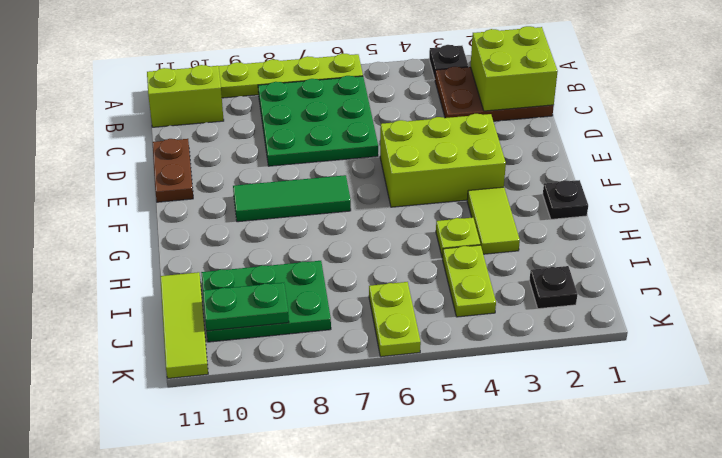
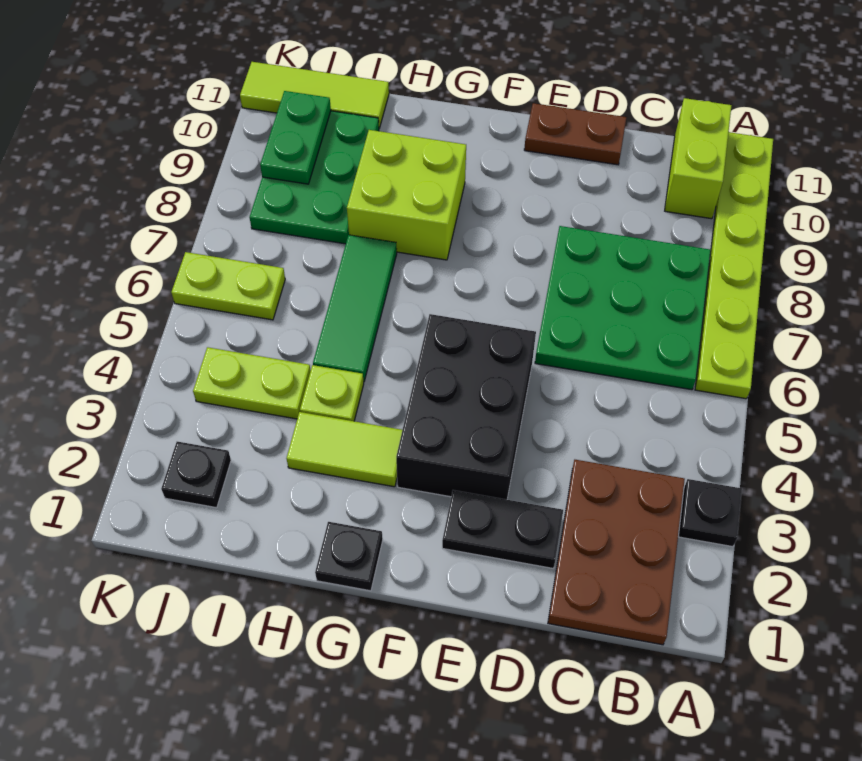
lime brick B1:C2 level 2 -> lime brick G8:H9 level 1
none -> black plate D2:E2 level 1
lime brick E3:F5 level 1 -> black brick E3:F5 level 1
green tile F7:F9 level 1 -> green tile H5:H7 level 1

